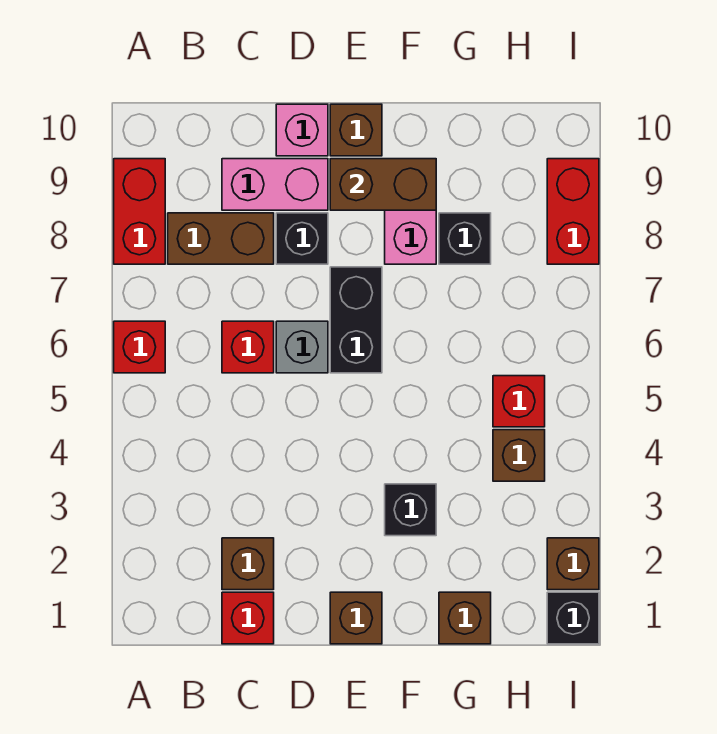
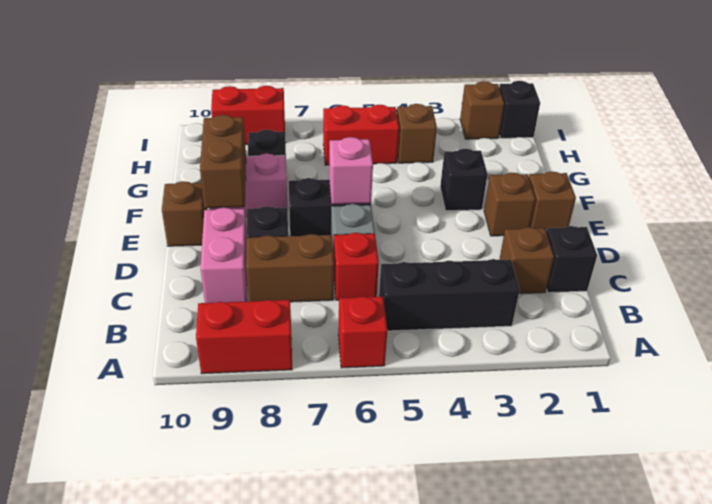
none -> black brick B3:B5 level 1
brown brick B8:C8 level 1 -> brown brick C7:C8 level 1
red brick C1 level 1 -> black brick C1 level 1
pink brick D10 level 1 -> pink brick E6 level 2
brown brick G1 level 1 -> brown brick E2 level 1
red brick H5 level 1 -> red brick H5:H6 level 1

